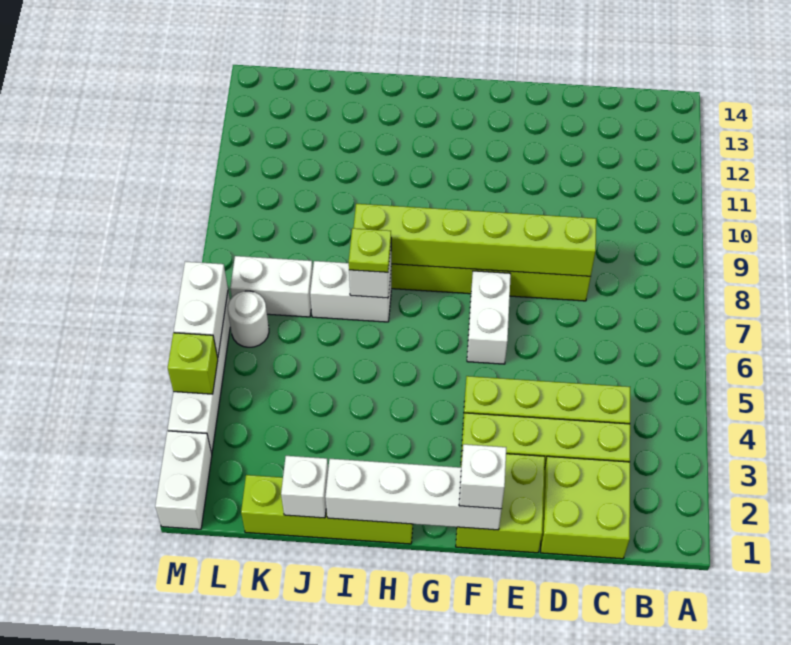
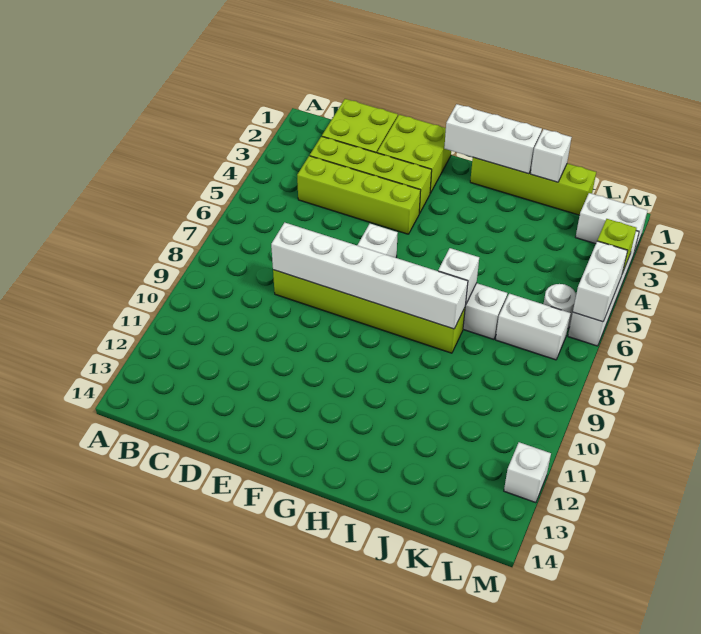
lime brick D8:I8 level 2 -> white brick D8:I8 level 2
white brick F1:I1 level 2 -> white brick G1:I1 level 2
white brick F1 level 3 -> white brick M12 level 1
lime plate I7 level 3 -> none
white brick M1:M2 level 1 -> white brick L2:M2 level 1

